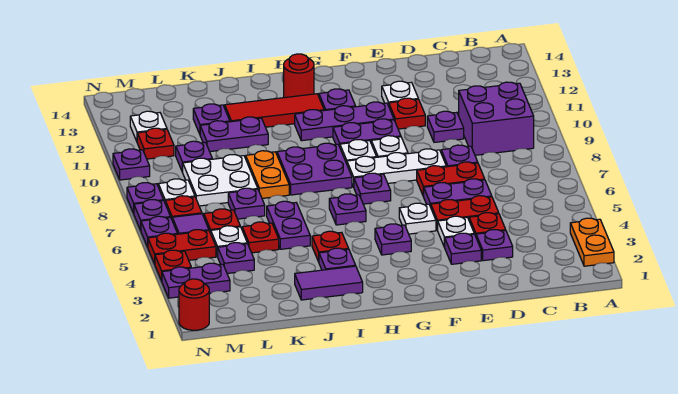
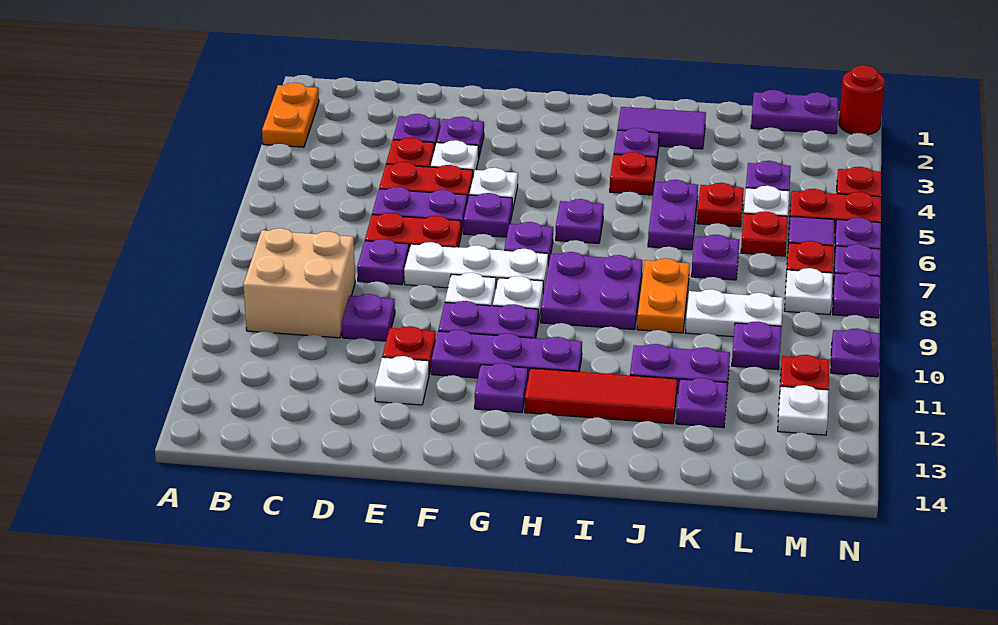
purple brick B9:C10 level 1 -> tan brick B9:C10 level 1
purple plate G4 level 1 -> purple plate F6 level 1
red round brick H13 level 1 -> none
white plate K8:L9 level 1 -> white plate K9:L9 level 1
purple plate M3:N3 level 1 -> purple plate L1:M1 level 1

